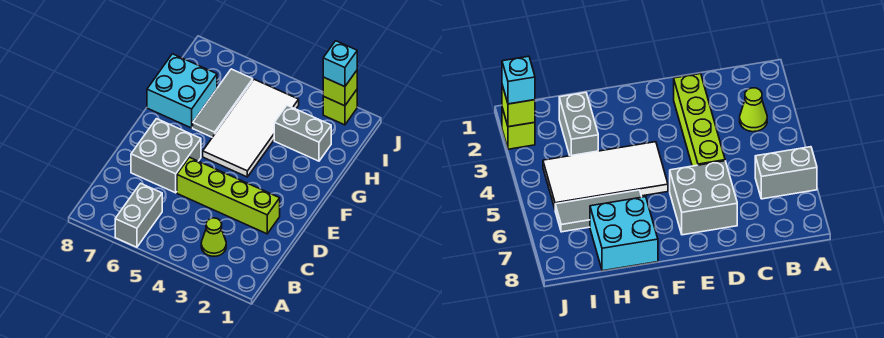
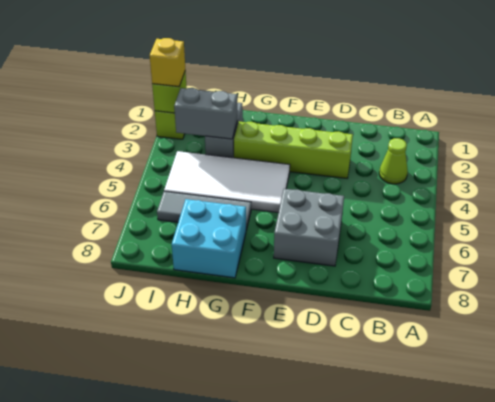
grey brick A6:B6 level 1 -> grey brick H3:I3 level 2
lime brick D2:D5 level 1 -> lime brick D3:G3 level 1
cyan brick J2 level 3 -> yellow brick J2 level 3

